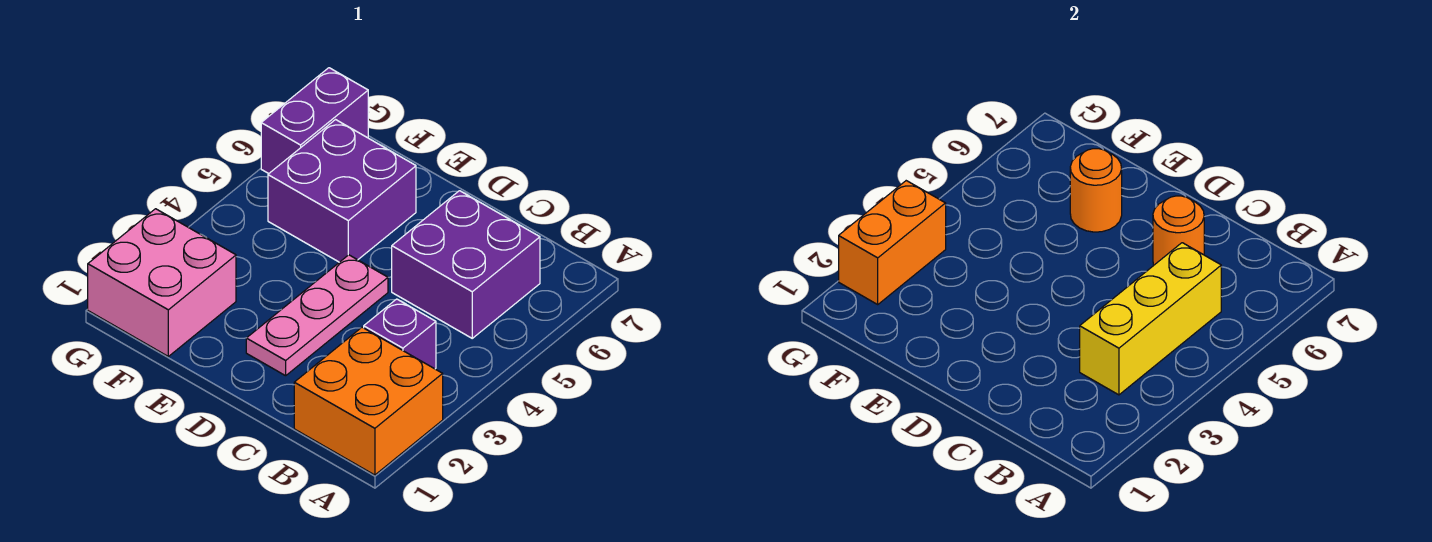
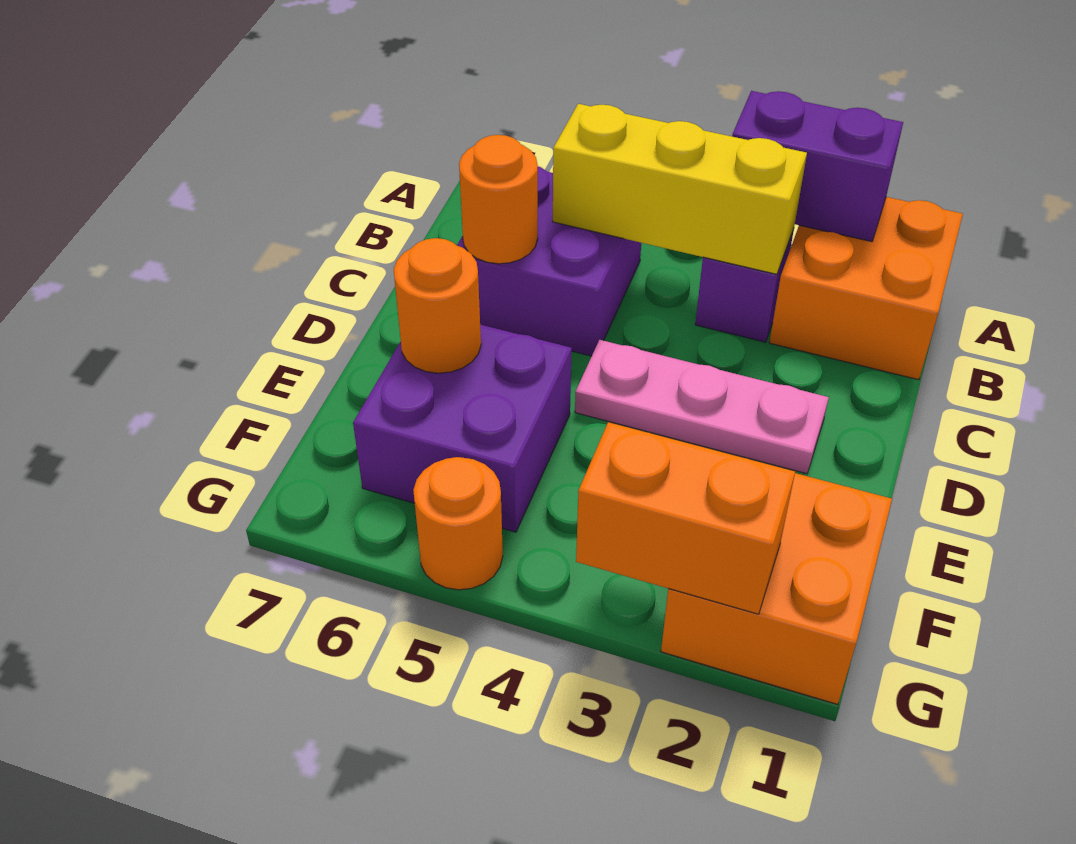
pink brick F1:G2 level 1 -> orange brick F1:G2 level 1
none -> orange round brick G5 level 1
purple brick G6:G7 level 1 -> purple brick A2:A3 level 2

